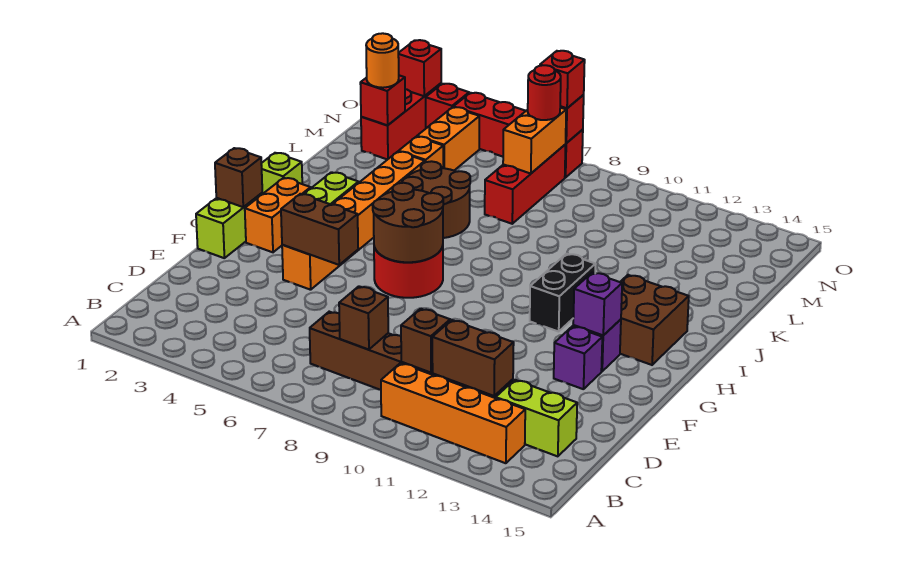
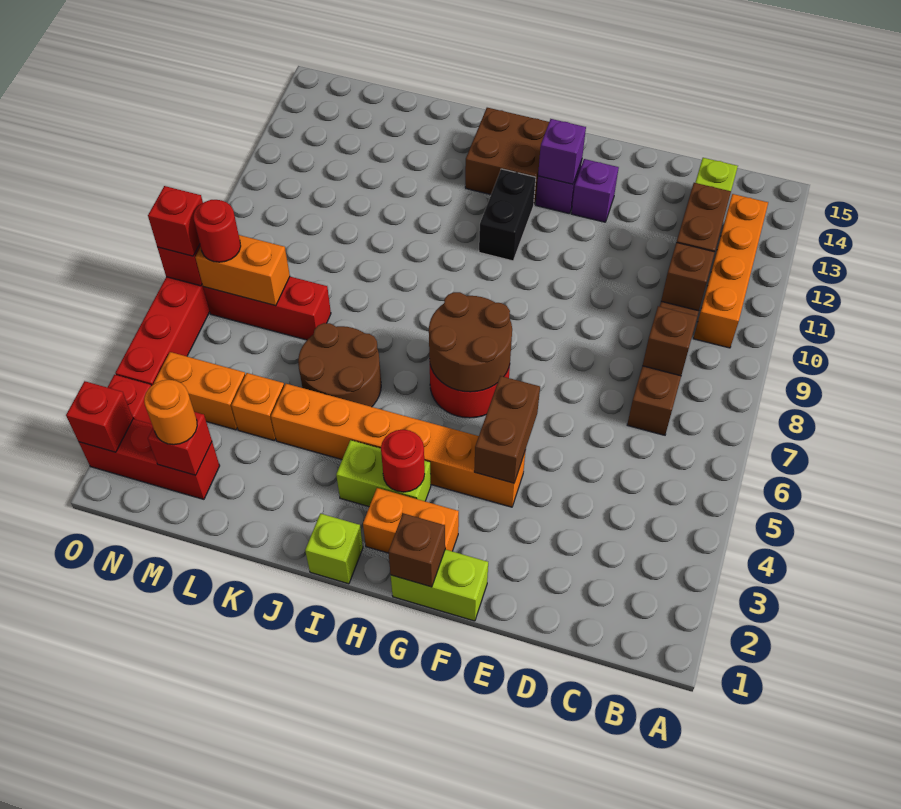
none -> red round brick H3 level 2
black brick H11:I11 level 1 -> black brick H11:H12 level 1

